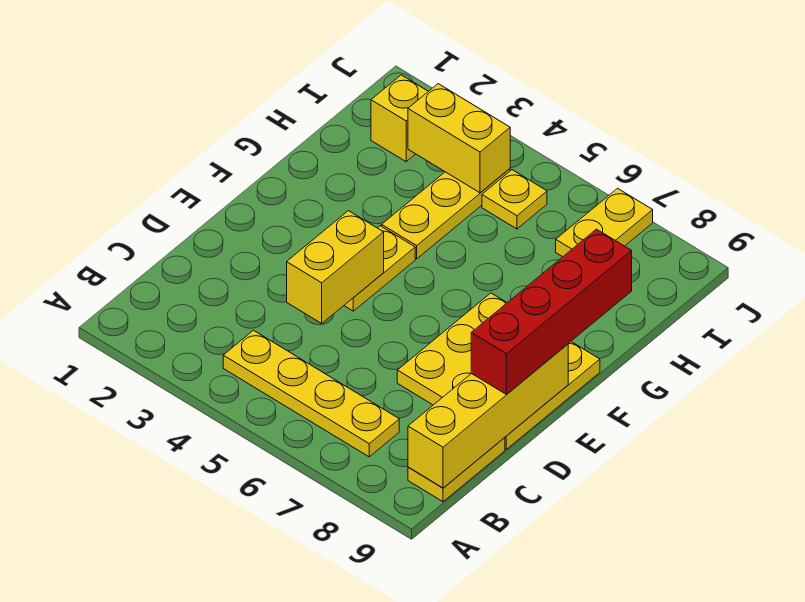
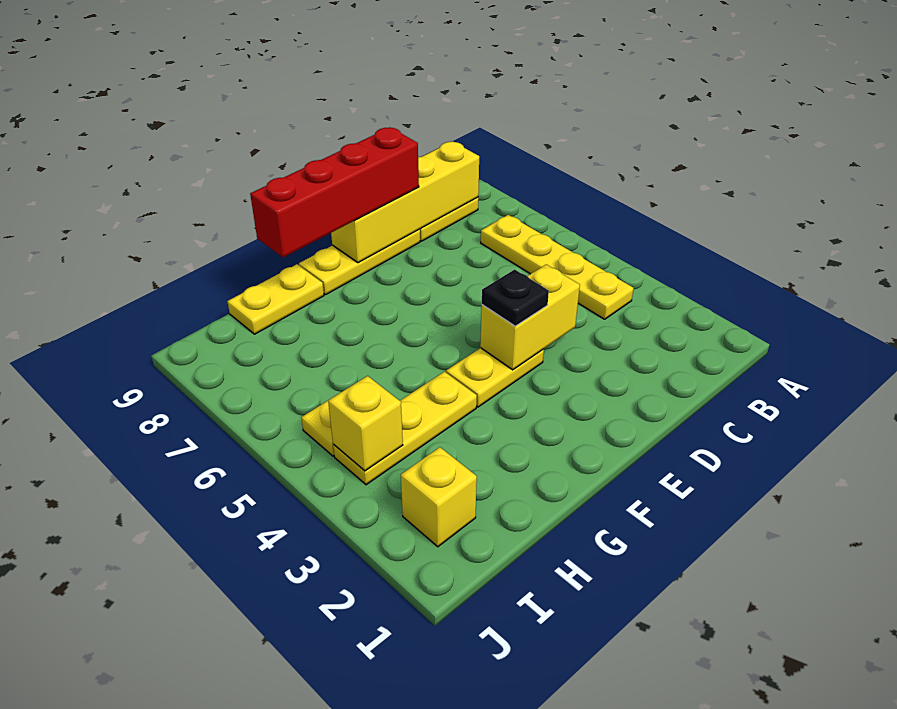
yellow plate D7:F9 level 1 -> yellow plate D9:F9 level 1
none -> black plate E4 level 3
yellow brick I3:I4 level 2 -> yellow brick I4 level 2
yellow plate I7:J7 level 1 -> yellow plate G9:H9 level 1

